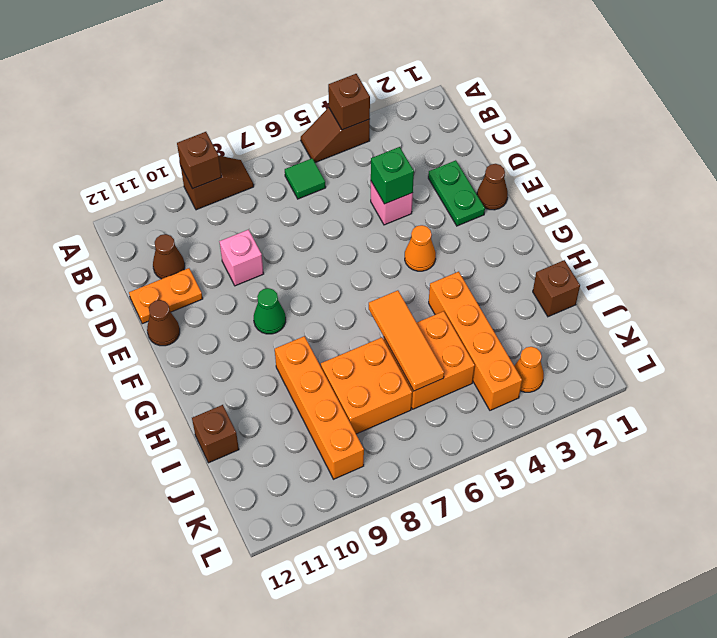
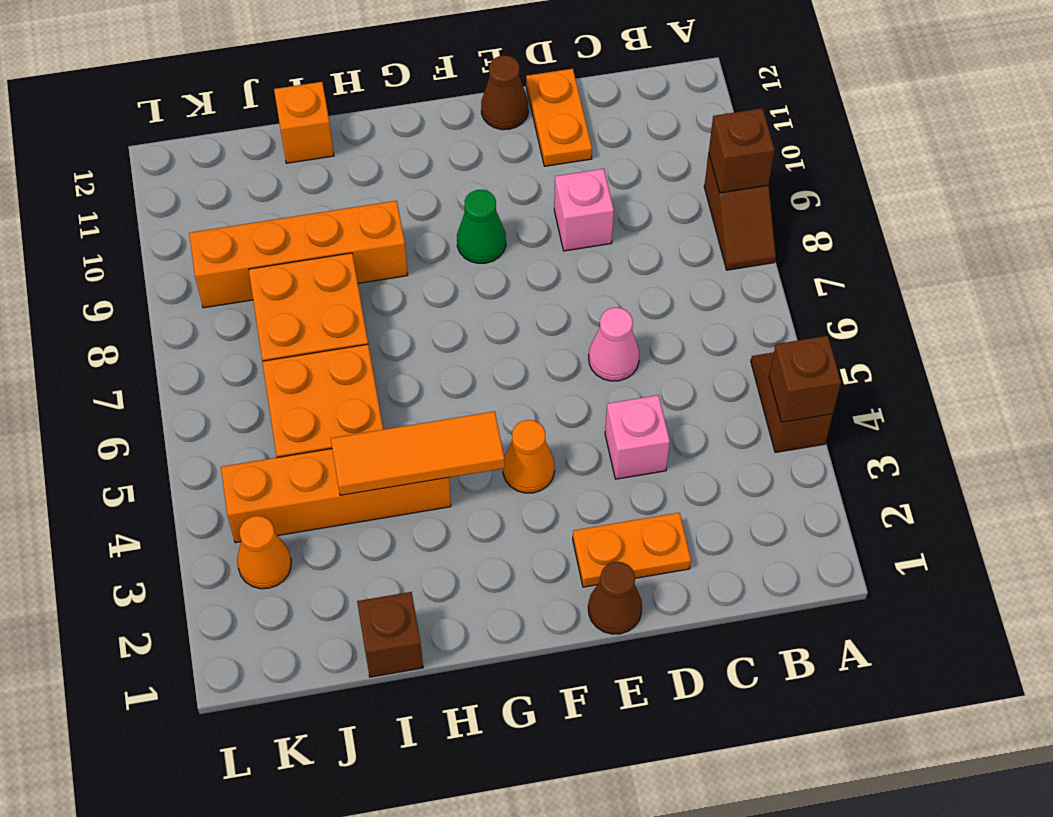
green tile B6 level 1 -> none
brown cone C11 level 1 -> none
green plate D2:E2 level 1 -> orange plate D2:E2 level 1
green brick D4 level 2 -> none
none -> pink cone D6 level 1
orange tile H6:J6 level 2 -> orange tile G4:I4 level 2
brown brick I12 level 1 -> orange brick I12 level 1

